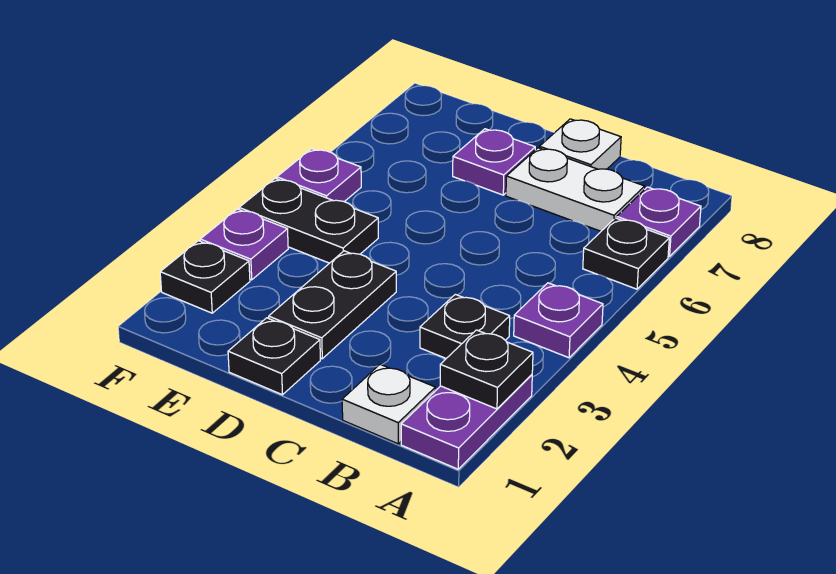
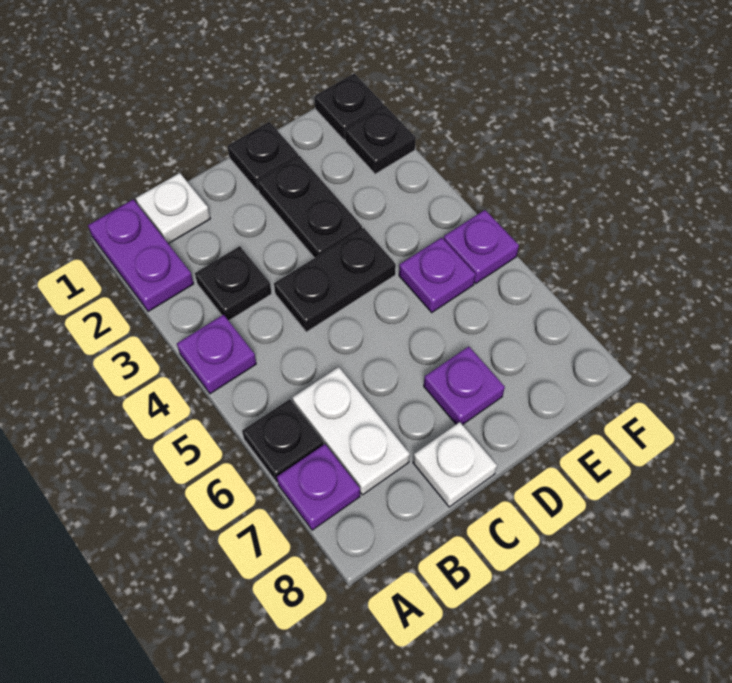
black plate A2 level 2 -> black plate F1 level 1
white plate B7:C7 level 1 -> white plate B6:B7 level 1
black plate E4:F4 level 1 -> black plate C4:D4 level 1
purple plate F3 level 1 -> purple plate E5 level 1

